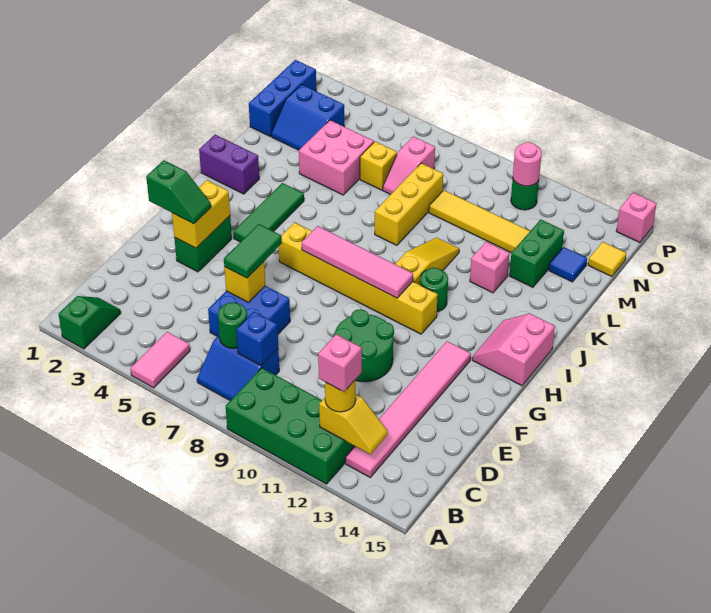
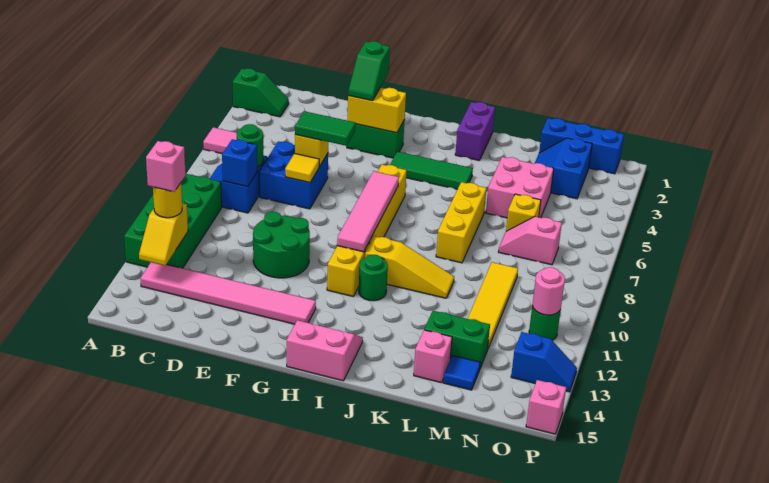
yellow brick K8:M8 level 1 -> yellow brick K6:K8 level 1
pink brick K12 level 1 -> pink brick L14 level 1
yellow tile N15 level 1 -> yellow tile E7 level 2
none -> blue slope O13:P13 level 1 top O

